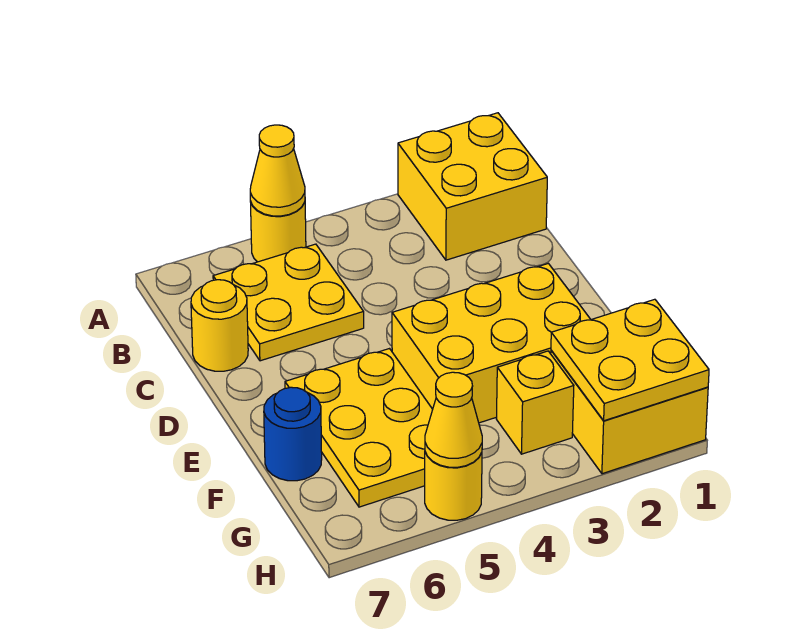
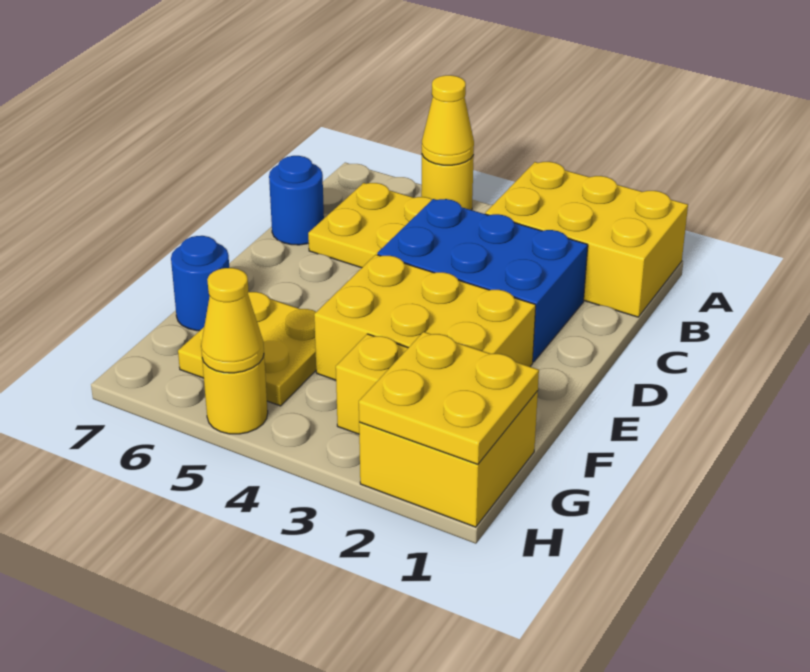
yellow brick A1:B2 level 1 -> yellow brick A1:B3 level 1
none -> blue brick C2:D4 level 1
yellow round brick C7 level 1 -> blue round brick C7 level 1
yellow plate E5:G6 level 1 -> yellow plate F5:G6 level 1

